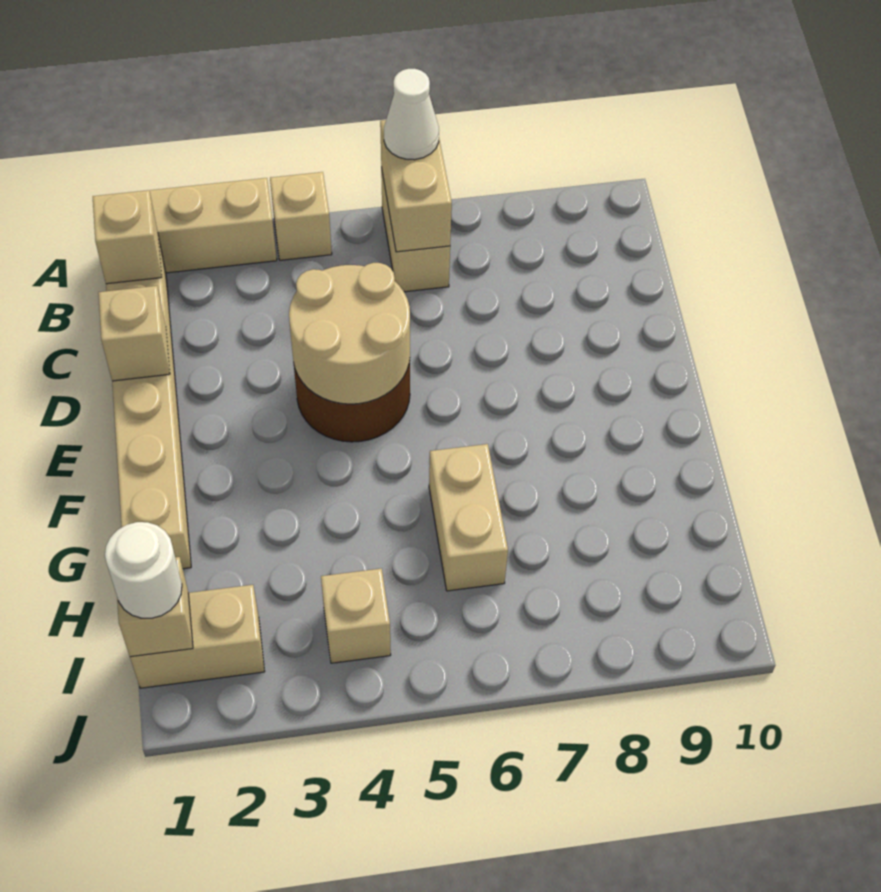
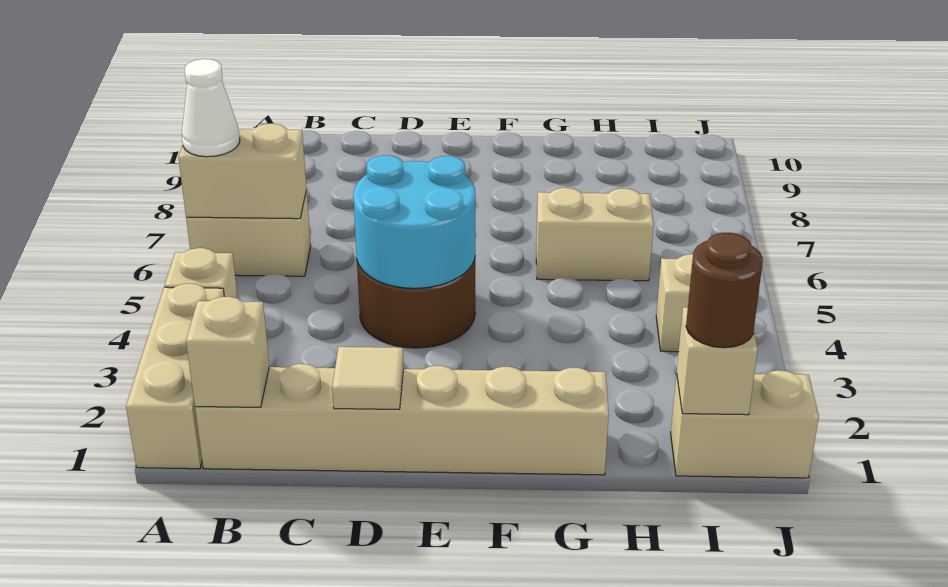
tan brick D1 level 2 -> tan tile D1 level 2
tan round brick D4:E5 level 2 -> cyan round brick D4:E5 level 2
tan brick I1:I2 level 1 -> tan brick I1:J1 level 1
white round brick I1 level 3 -> brown round brick I1 level 3

